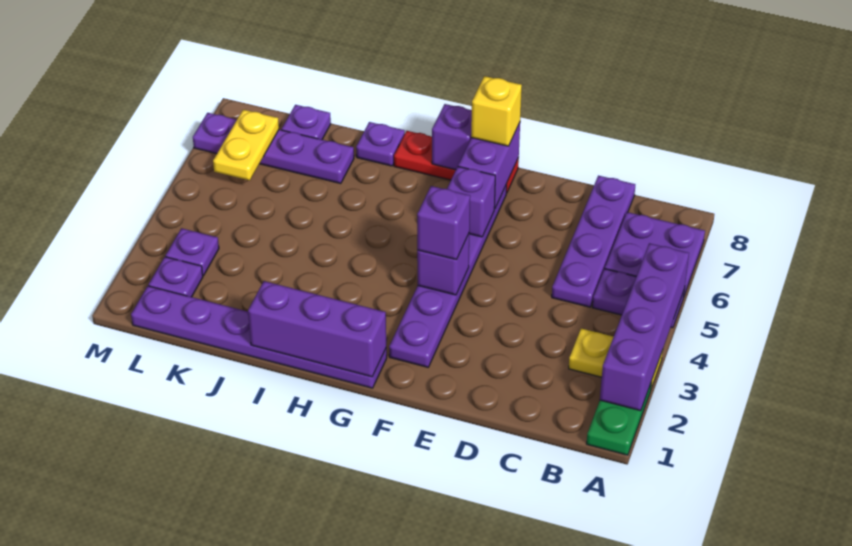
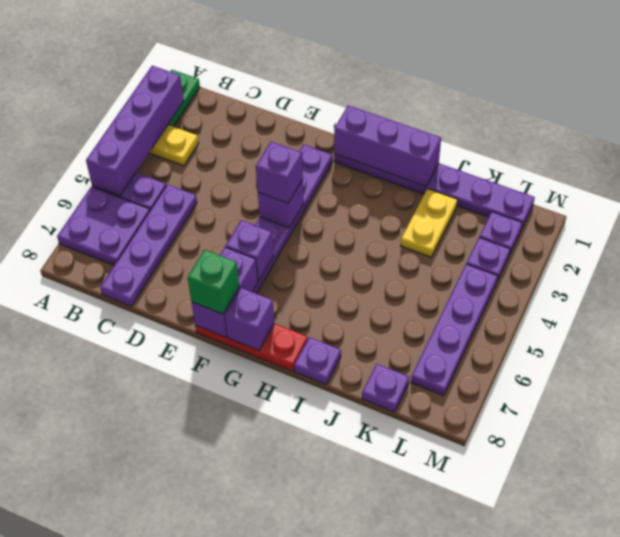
yellow brick F8 level 3 -> green brick F8 level 3
purple plate J7:M7 level 1 -> purple plate L4:L7 level 1
yellow plate L6:L7 level 2 -> yellow plate J2:J3 level 1

